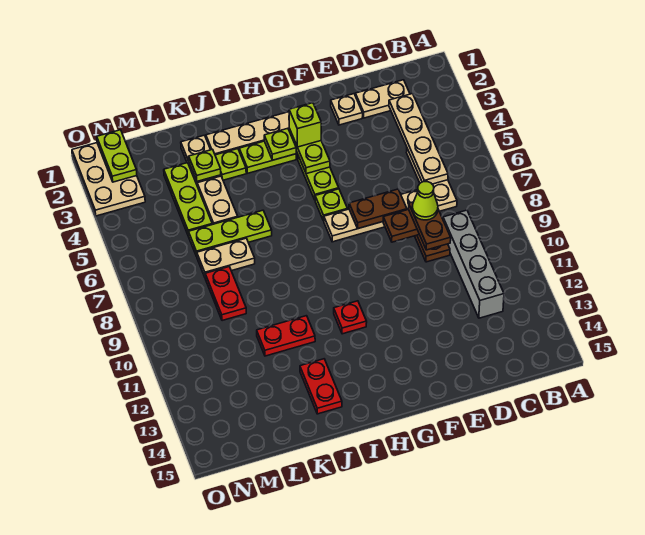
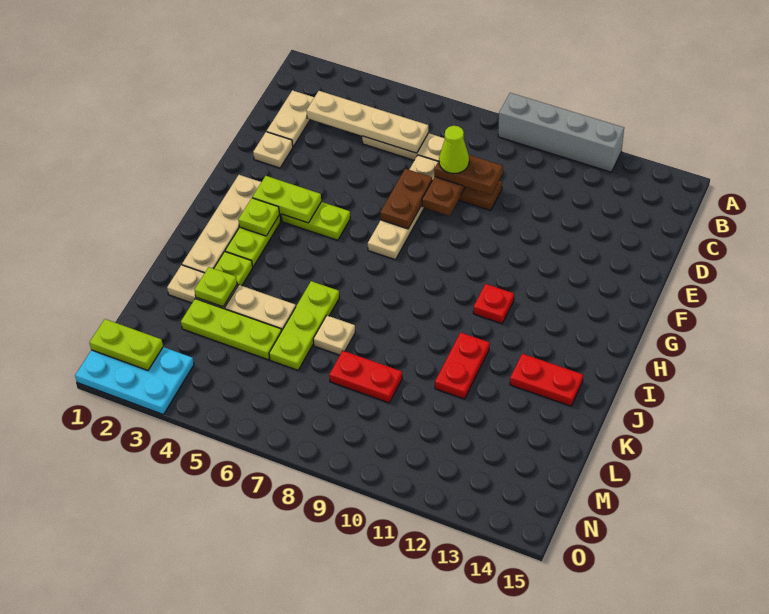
grey brick C9:C12 level 1 -> grey brick A9:A12 level 1
lime brick G3 level 3 -> none
lime plate G6 level 1 -> none
tan plate K7:L7 level 1 -> tan plate K7 level 1
tan plate N1:O3 level 1 -> cyan plate N1:O3 level 1

